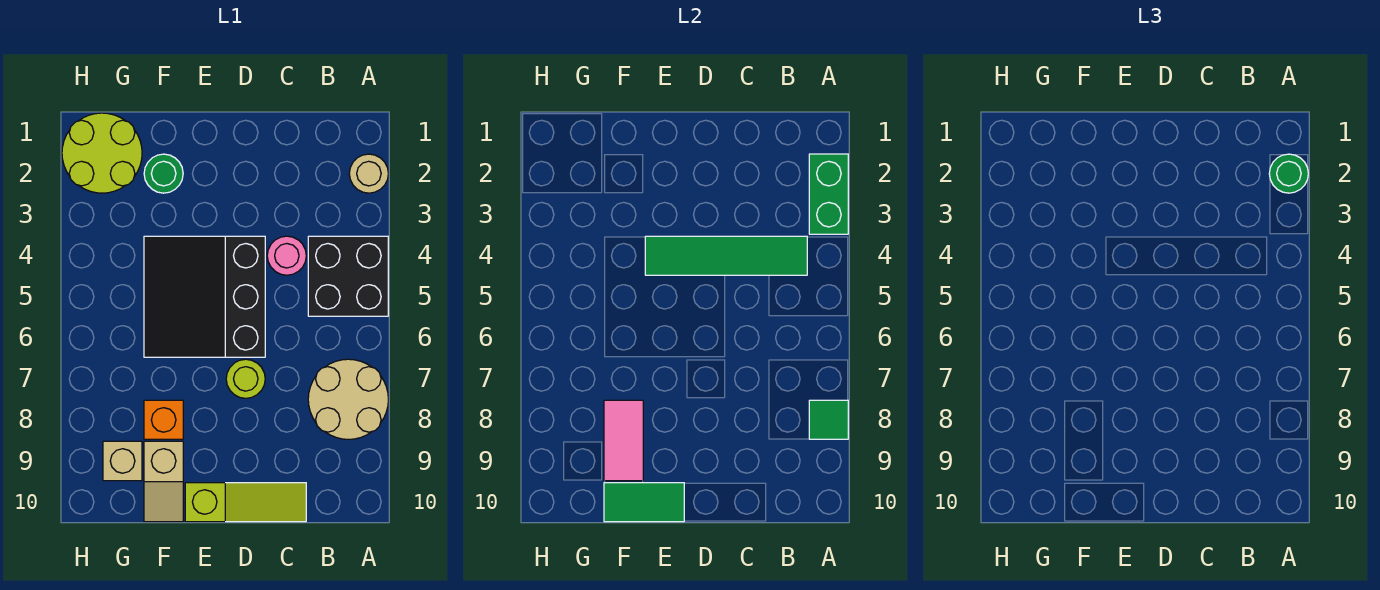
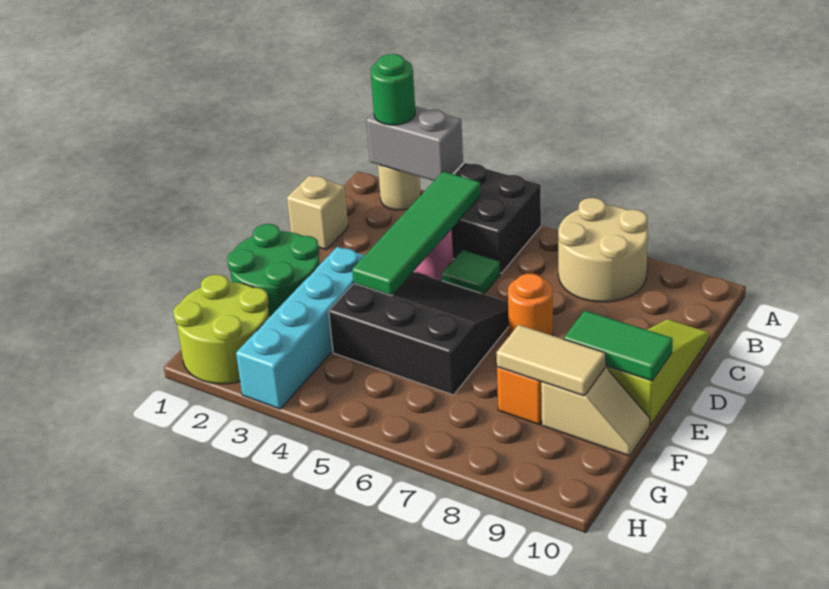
green brick A2:A3 level 2 -> grey brick A2:A3 level 2
green tile A8 level 2 -> green tile C5 level 1
black slope D4:F6 level 1 top D -> black slope D4:F6 level 1 top F
lime round brick D7 level 1 -> orange round brick D7 level 1
none -> cyan brick E3:H3 level 1
green tile E10:F10 level 2 -> green tile E9:E10 level 2
green round brick F2 level 1 -> green round brick E1:F2 level 1
pink tile F8:F9 level 2 -> tan tile F8:F9 level 2
tan brick G9 level 1 -> tan brick C1 level 1

